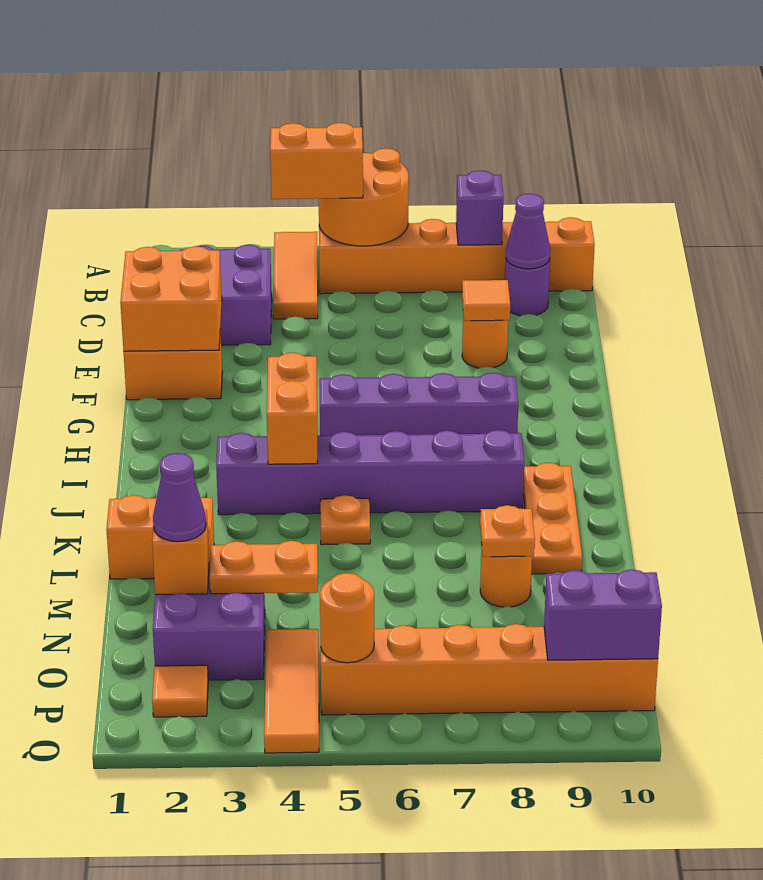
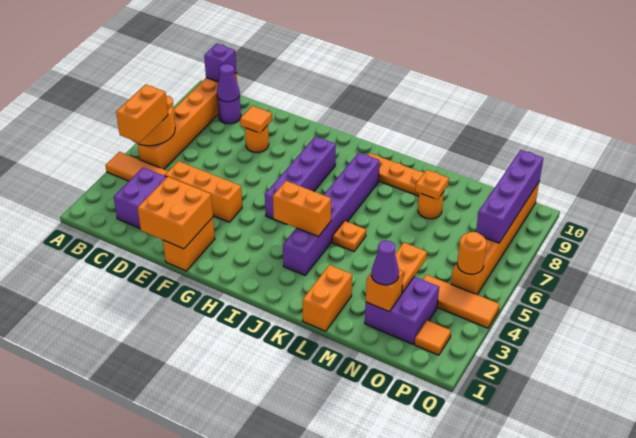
purple brick B8 level 2 -> purple brick B10 level 2
none -> orange brick D4:F4 level 1
purple brick P9:P10 level 2 -> purple brick P7:P10 level 2

